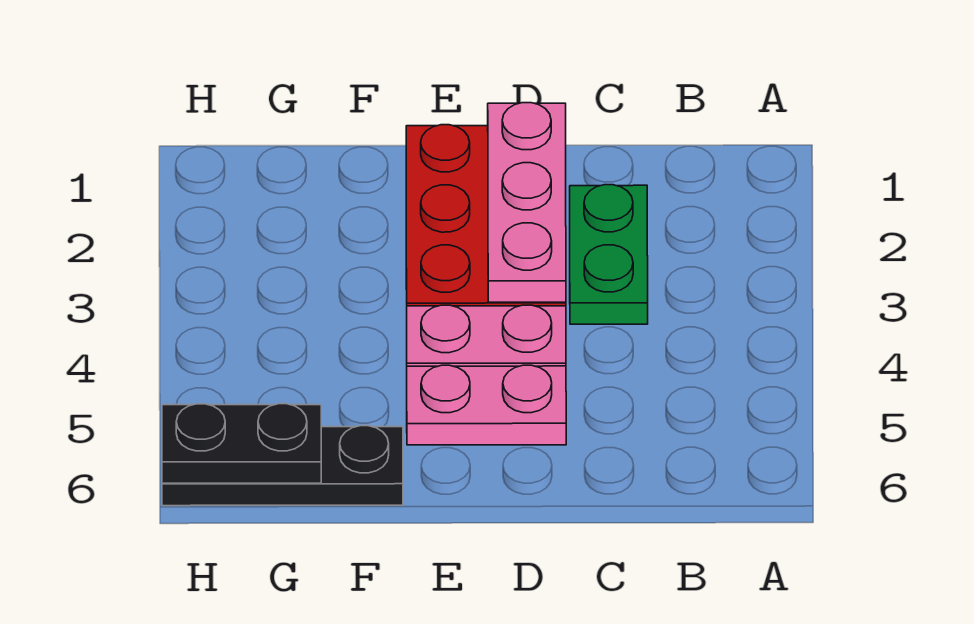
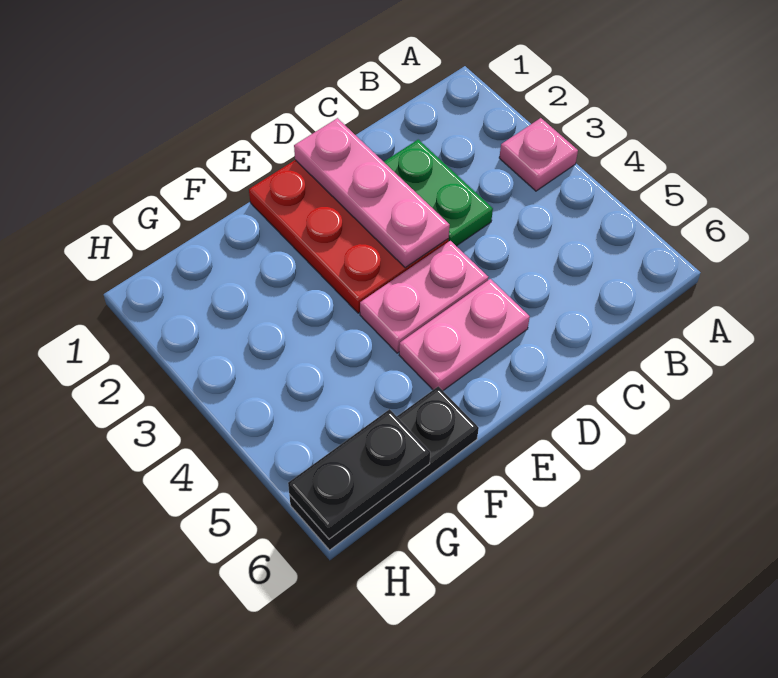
none -> pink plate A3 level 1

